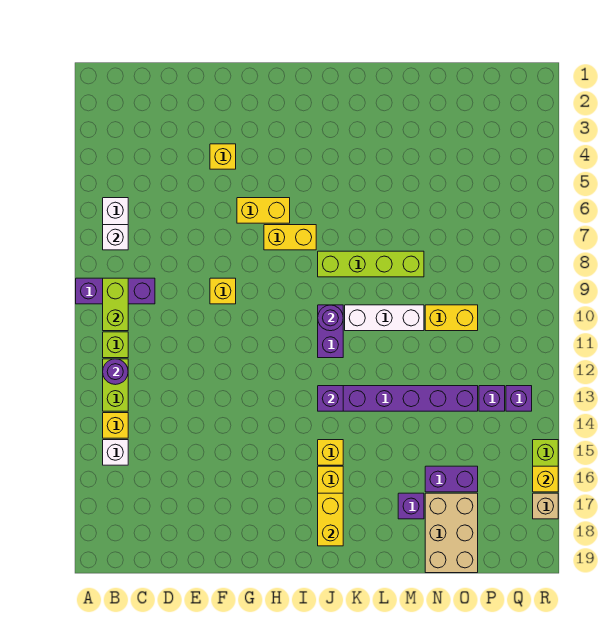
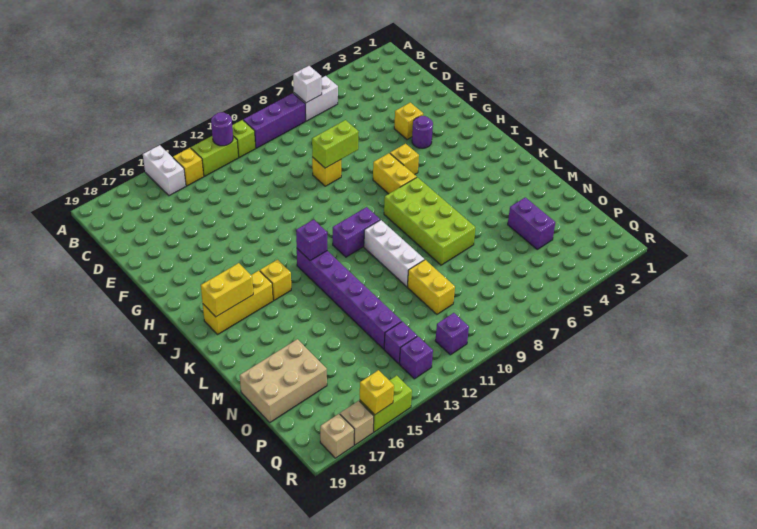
purple brick A9:C9 level 1 -> purple brick B8:B10 level 1
lime brick B9:B10 level 2 -> lime brick F8:F9 level 2
white brick B15 level 1 -> white brick A15:B15 level 1
yellow brick G6:H6 level 1 -> yellow brick H6 level 1
lime brick J8:M8 level 1 -> lime brick J7:M8 level 1
purple round brick J10 level 2 -> purple round brick G4 level 1
purple brick M17 level 1 -> purple brick Q11 level 1
purple brick N16:O16 level 1 -> purple brick N4:O4 level 1
none -> tan brick R18 level 1

